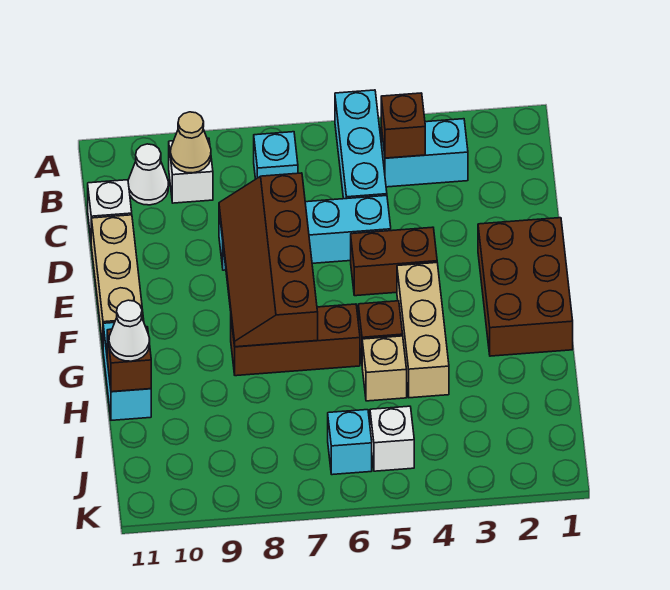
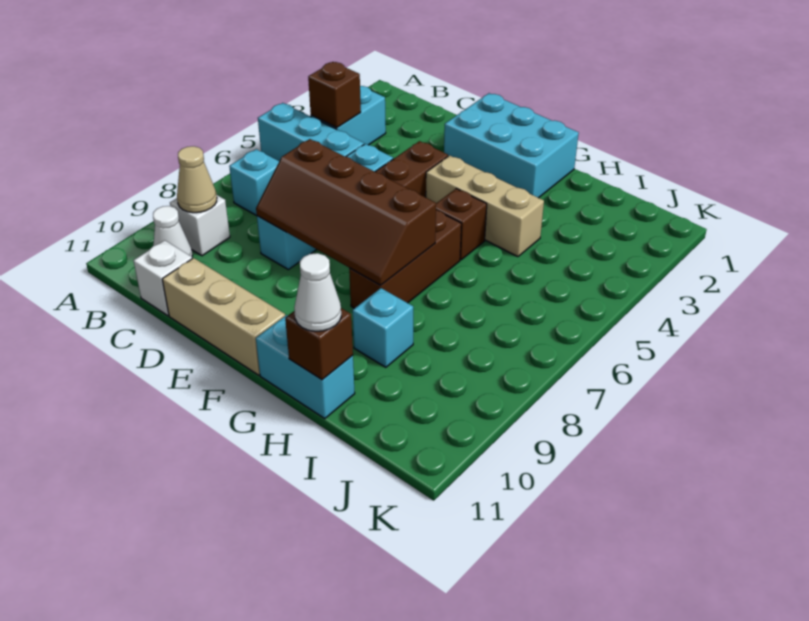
brown brick E1:G2 level 1 -> cyan brick E1:G2 level 1
tan brick H5 level 1 -> none
white brick J5 level 1 -> none
cyan brick J6 level 1 -> cyan brick H9 level 1

